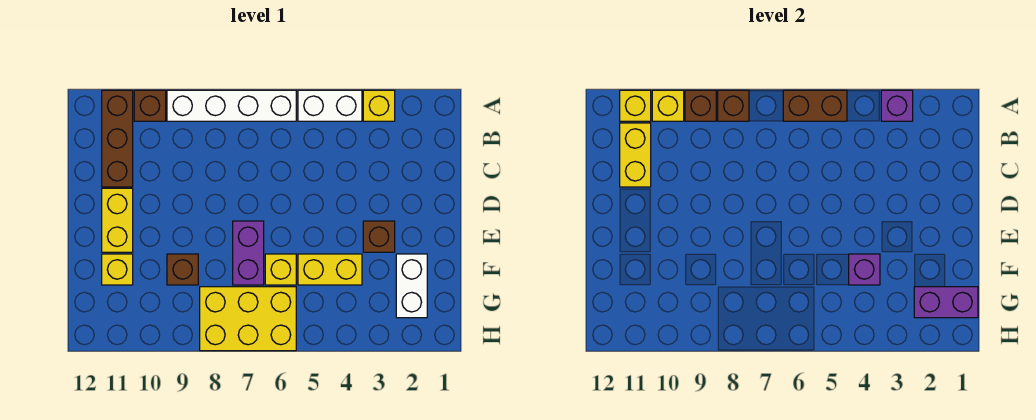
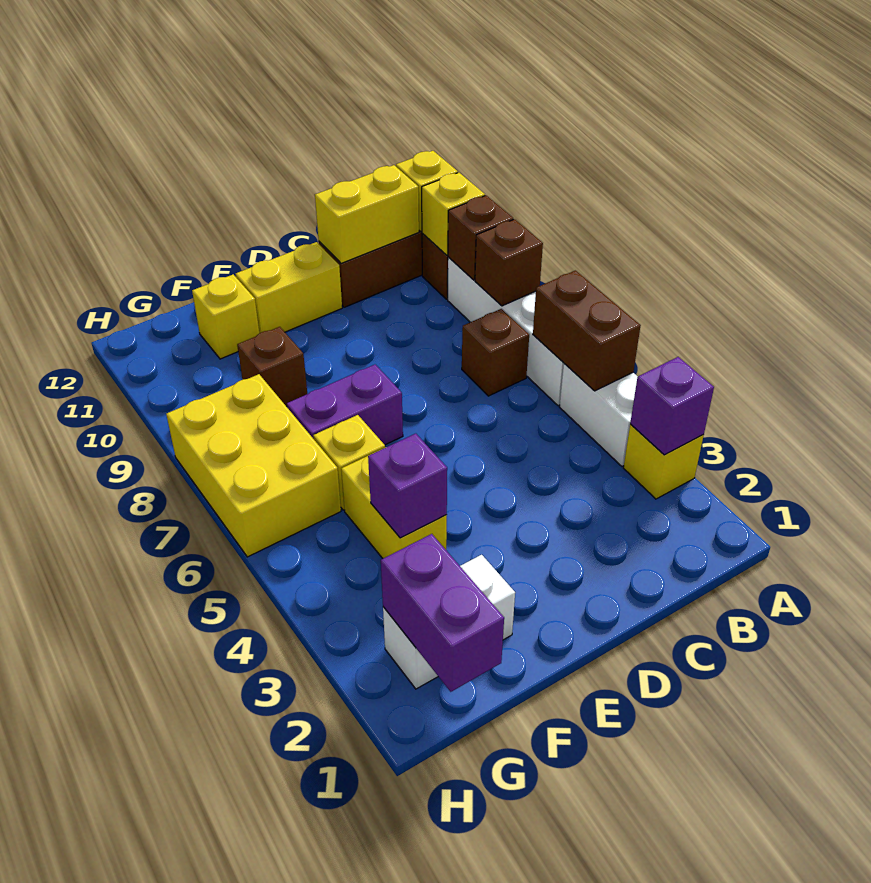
brown brick E3 level 1 -> brown brick B7 level 1

